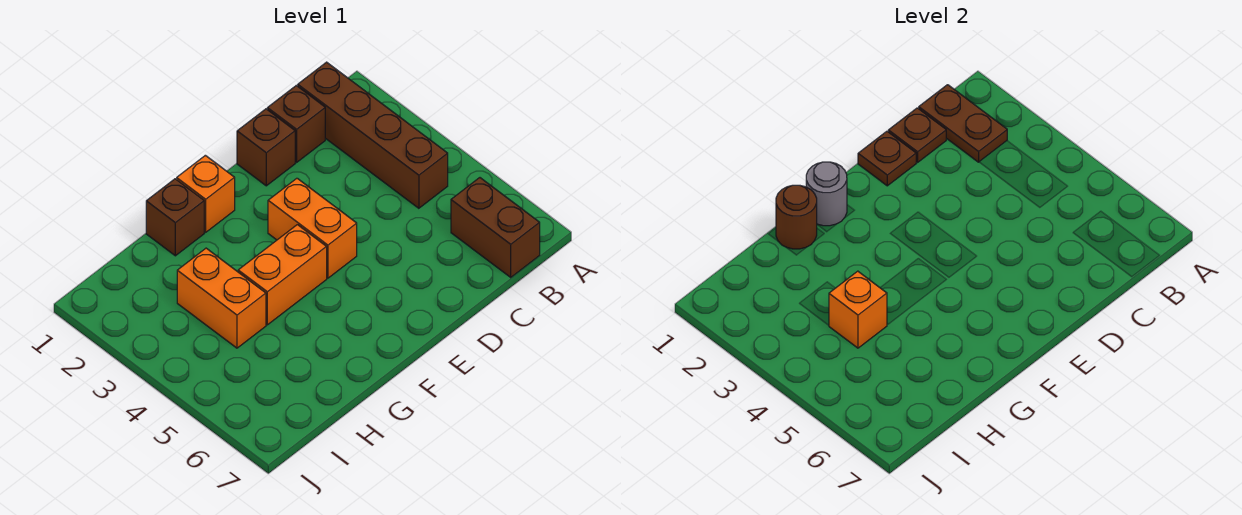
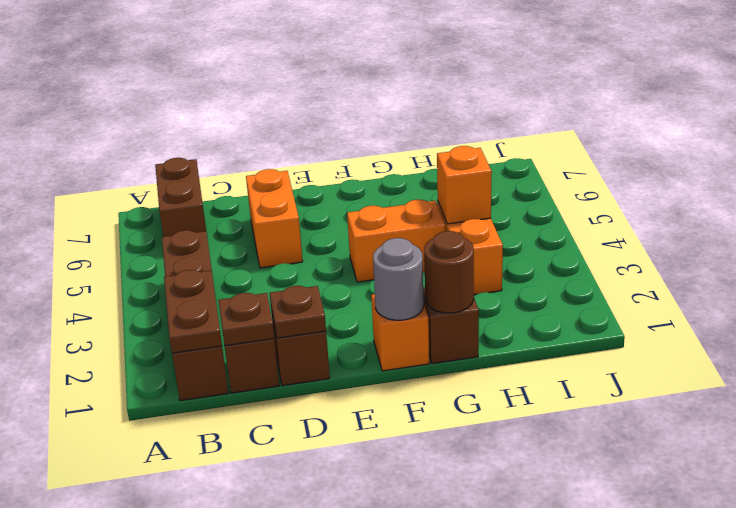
orange brick E3:E4 level 1 -> orange brick D5:D6 level 1

